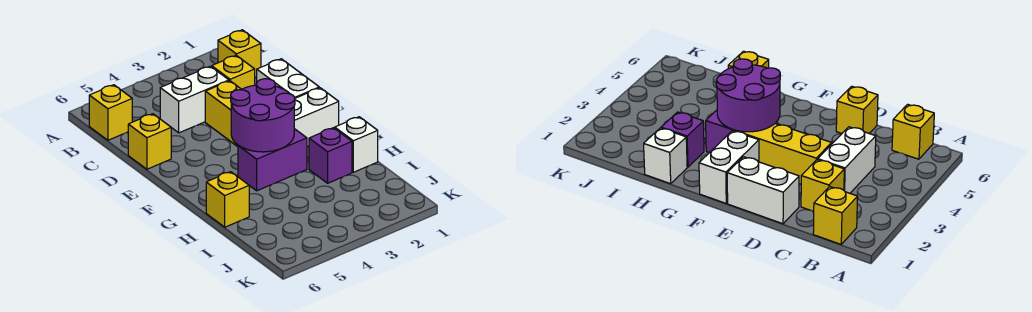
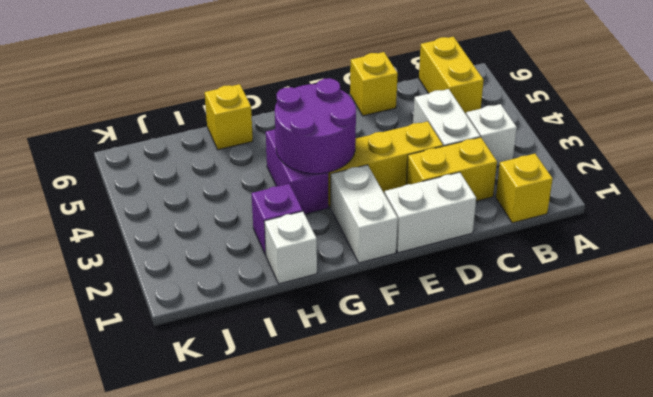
none -> white brick B3 level 1
yellow brick B6 level 1 -> yellow brick B5:B6 level 1
yellow brick C2 level 1 -> yellow brick C2:D2 level 1

